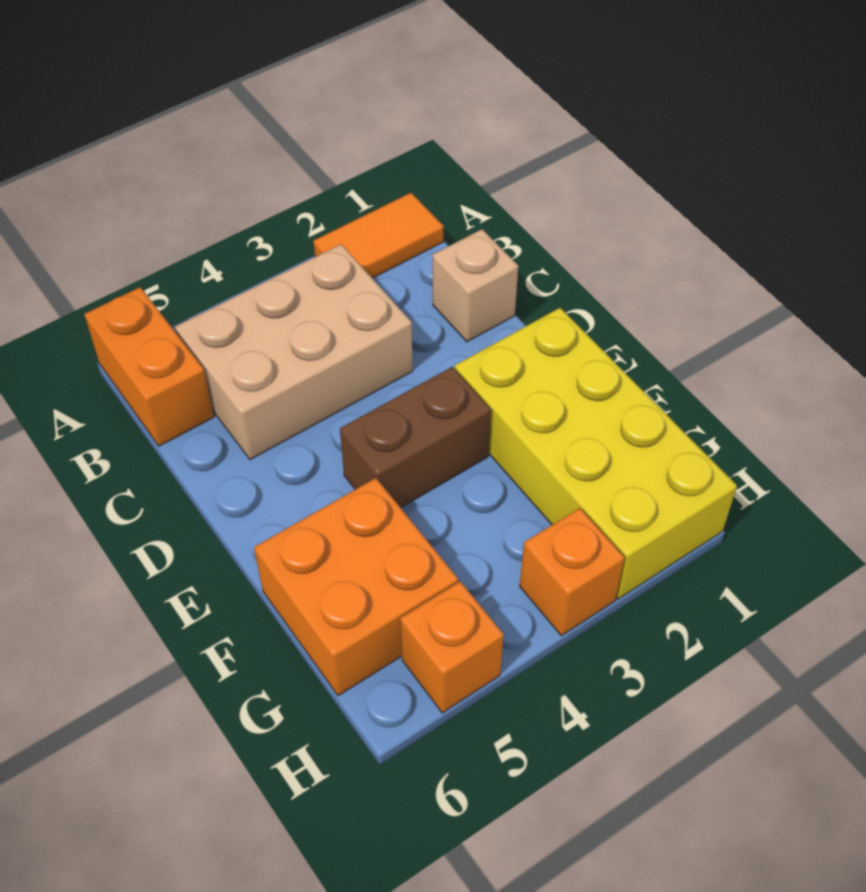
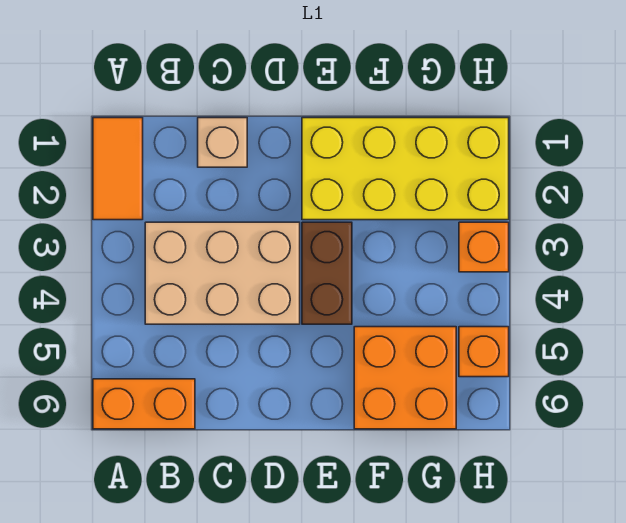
tan brick B3:C5 level 1 -> tan brick B3:D4 level 1

